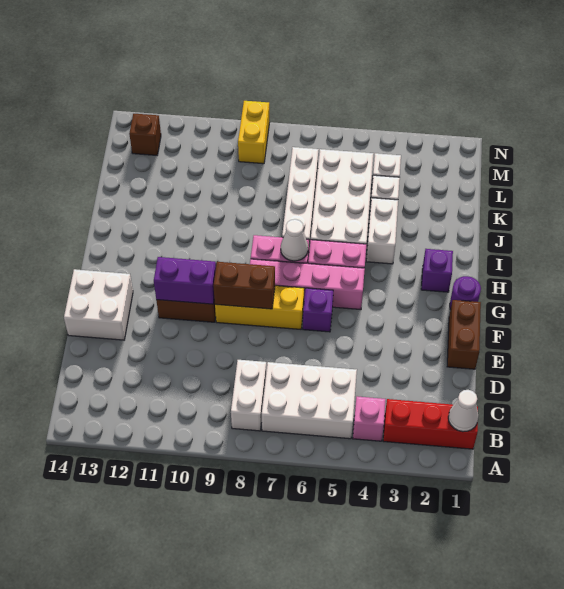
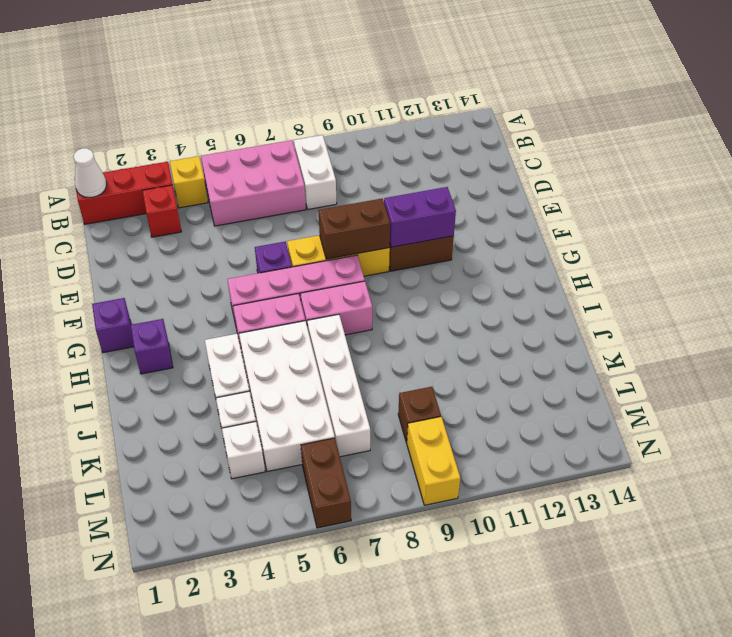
pink brick B4 level 1 -> yellow brick B4 level 1
white brick B5:C7 level 1 -> pink brick B5:C7 level 1
none -> red brick C3 level 1
brown brick E1:F1 level 1 -> brown brick M6:N6 level 1
white brick E13:F14 level 1 -> none
purple round brick G1 level 1 -> purple brick G1 level 1
white cone H7 level 2 -> none
brown brick M13 level 1 -> brown brick L9 level 1

